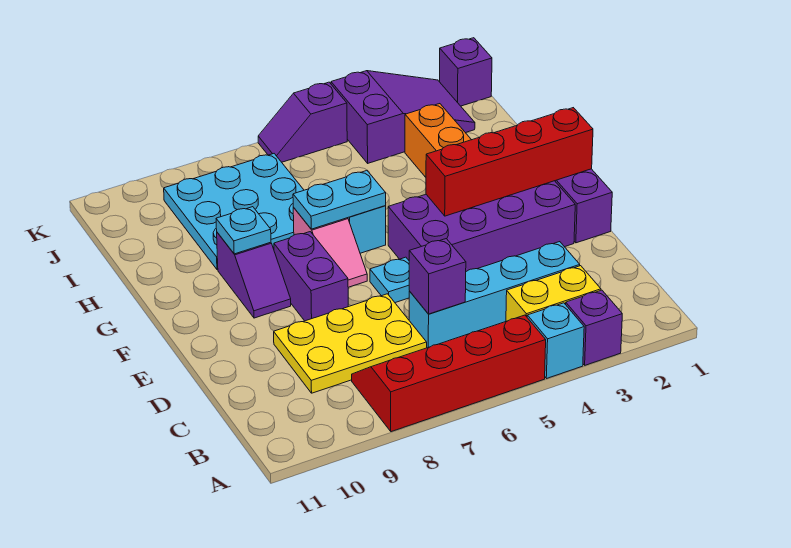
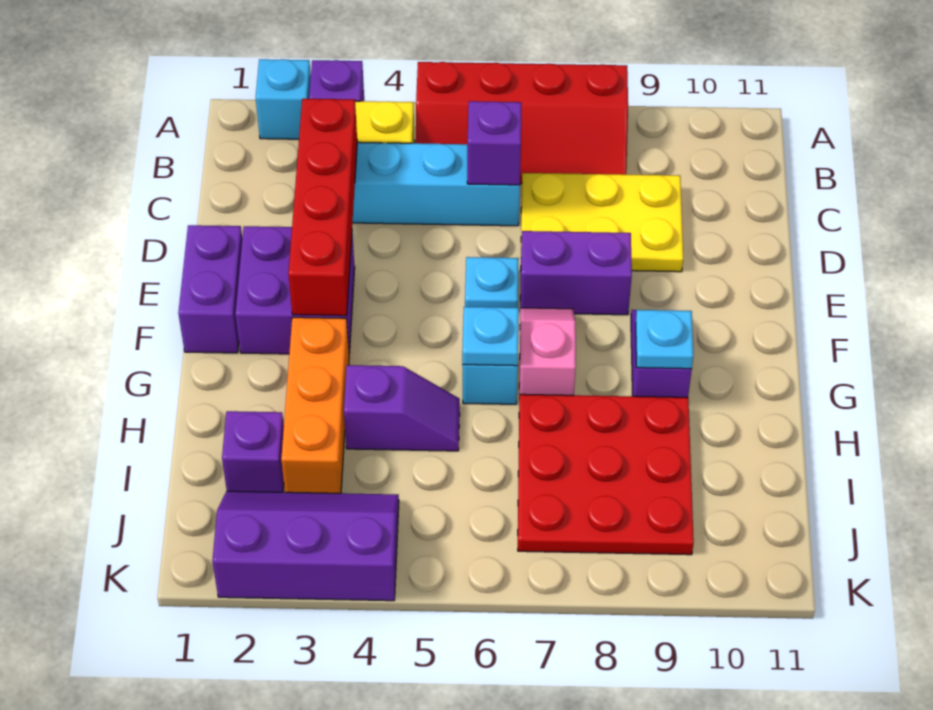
cyan brick A4 level 1 -> cyan brick A2 level 1
purple brick E2:F5 level 1 -> purple brick E2:F3 level 1
purple brick E8:F8 level 1 -> purple brick E7:E8 level 1
red brick F1:F4 level 2 -> red brick C3:F3 level 2
cyan plate G6:G7 level 2 -> cyan plate G6 level 2
cyan plate H7:J9 level 1 -> red plate H7:J9 level 1
purple slope J2:K4 level 1 top 4 -> purple slope J2:K4 level 1 top K
purple brick K1 level 1 -> purple brick I2 level 1
purple slope K5:K6 level 1 top 5 -> purple slope H4:H5 level 1 top 4

